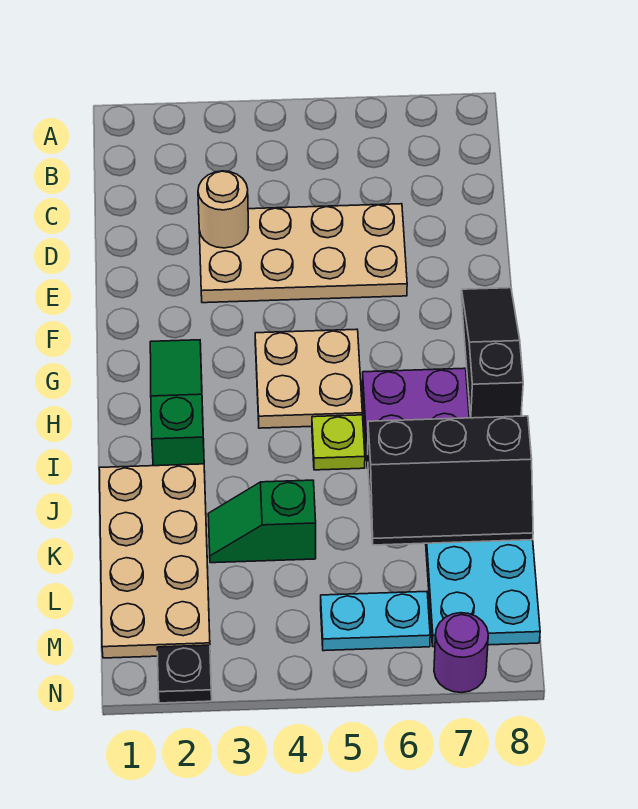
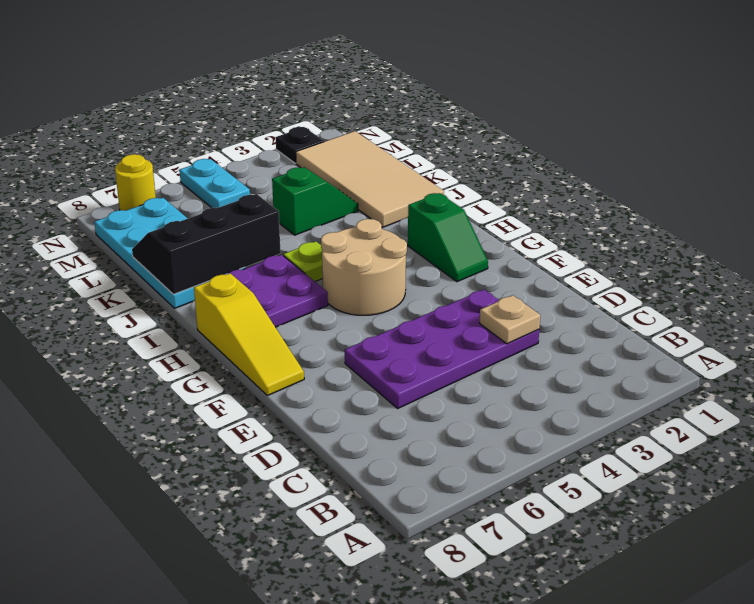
tan plate D3:E6 level 1 -> purple plate D3:E6 level 1
tan round brick D3 level 2 -> tan plate D3 level 2
black slope F8:H8 level 1 top H -> yellow slope F8:H8 level 1 top H
green slope G2:I2 level 1 top I -> green slope G2:H2 level 1 top H
tan plate G4:H5 level 1 -> tan round brick G4:H5 level 1
tan plate J1:M2 level 1 -> tan tile J1:M2 level 1
cyan plate M5:M6 level 1 -> cyan plate M5:N5 level 1
purple round brick N7 level 1 -> yellow round brick N7 level 1

